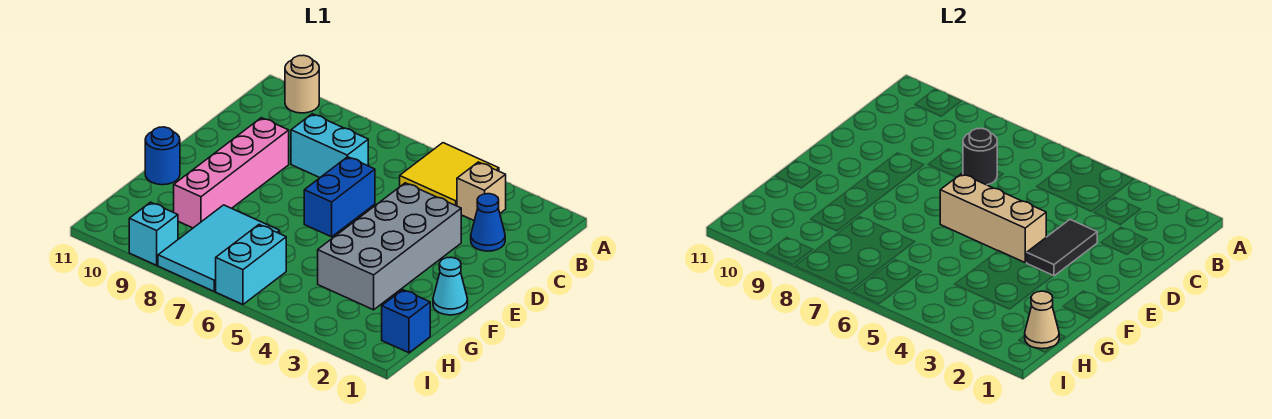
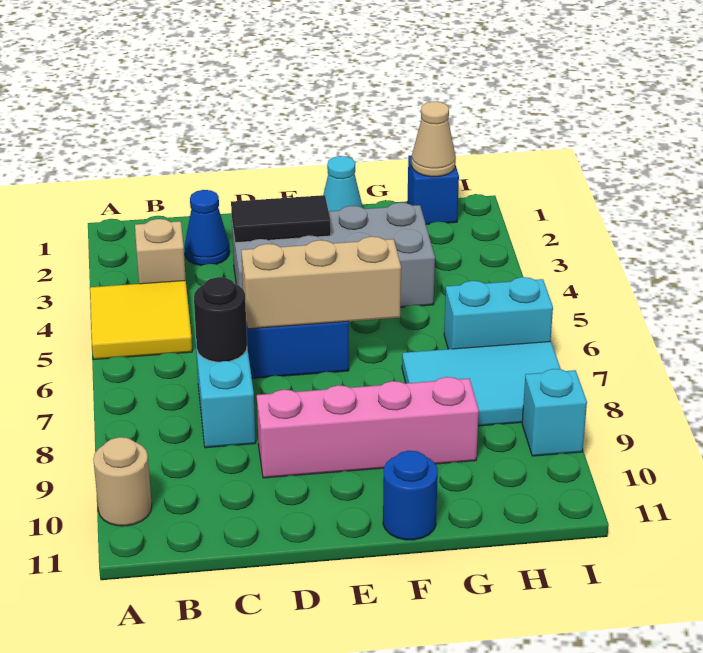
tan brick E4:E6 level 2 -> tan brick D6:F6 level 2

